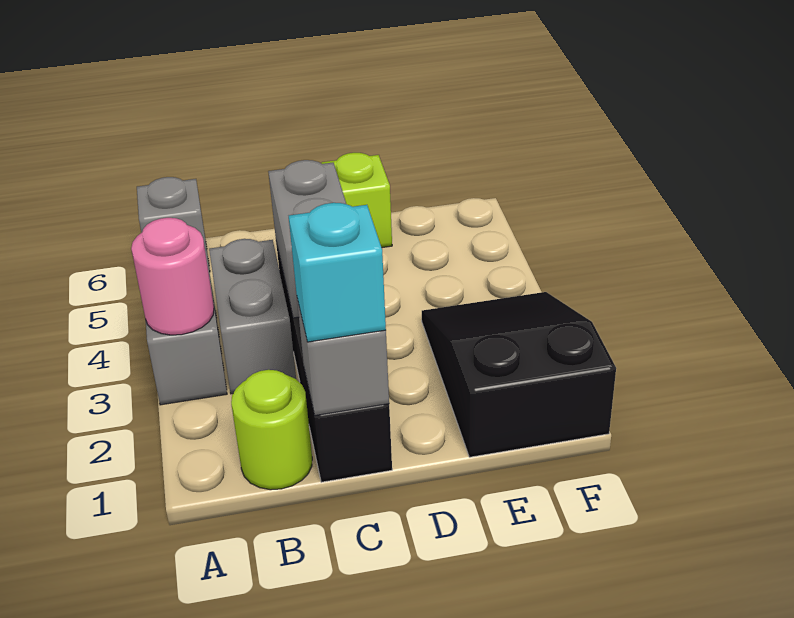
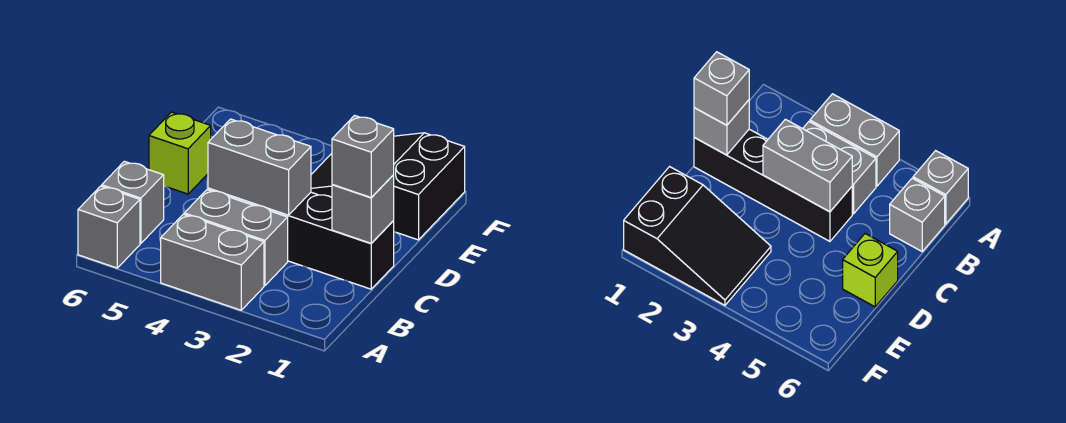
pink round brick A3 level 2 -> none
lime round brick B1 level 1 -> none
none -> grey brick B6 level 1
cyan brick C1 level 3 -> grey brick C1 level 3

